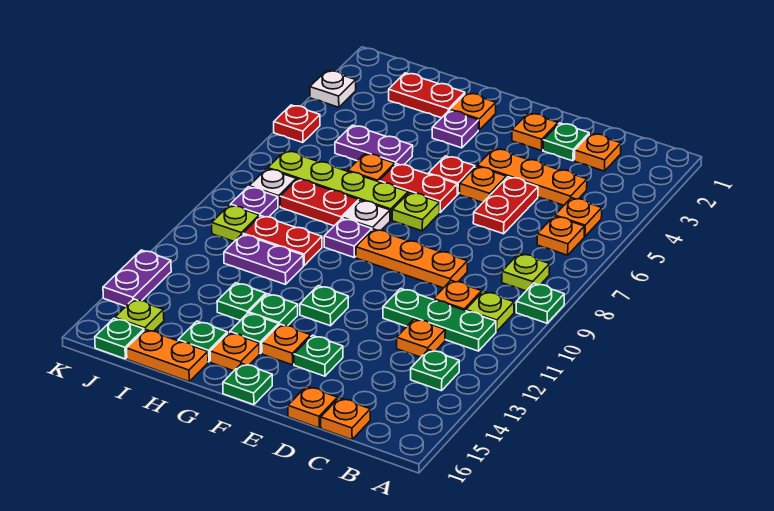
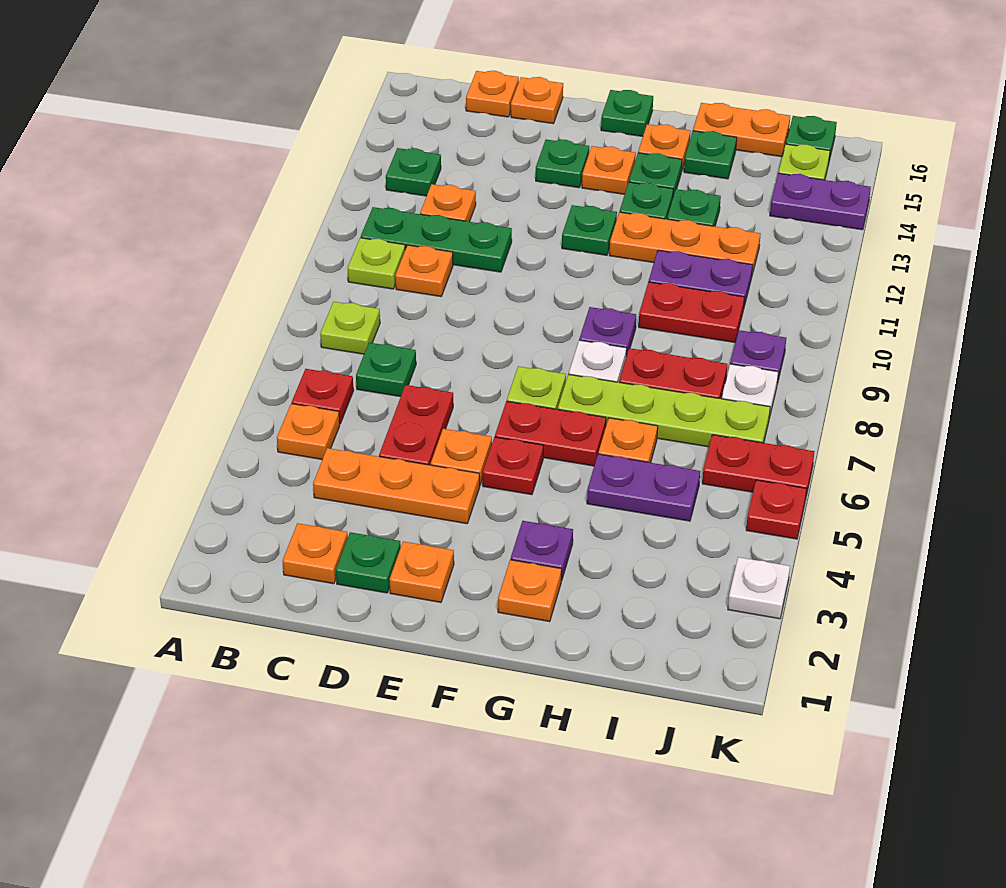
green plate A9 level 1 -> green plate C7 level 1
orange plate B6 level 1 -> red plate B6 level 1
orange plate D9:F9 level 1 -> orange plate G12:I12 level 1
red plate H2:I2 level 1 -> red plate J6:K6 level 1
lime plate J10 level 1 -> none
purple plate K13:K14 level 1 -> purple plate J14:K14 level 1

